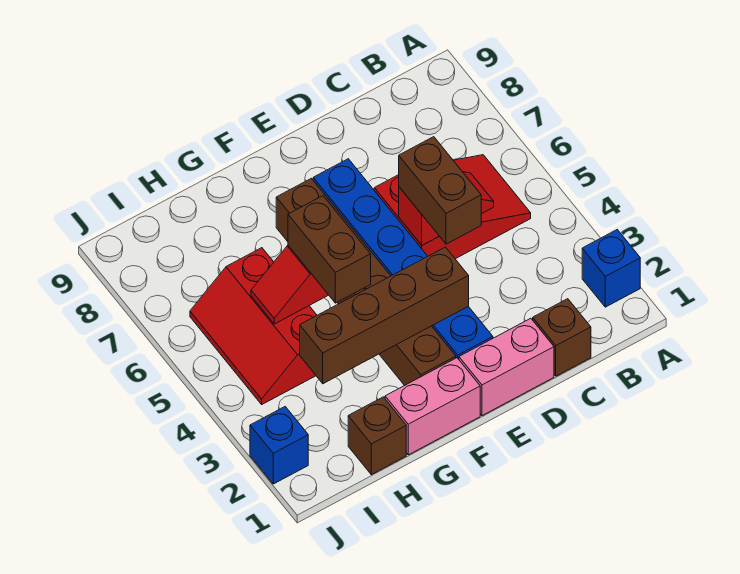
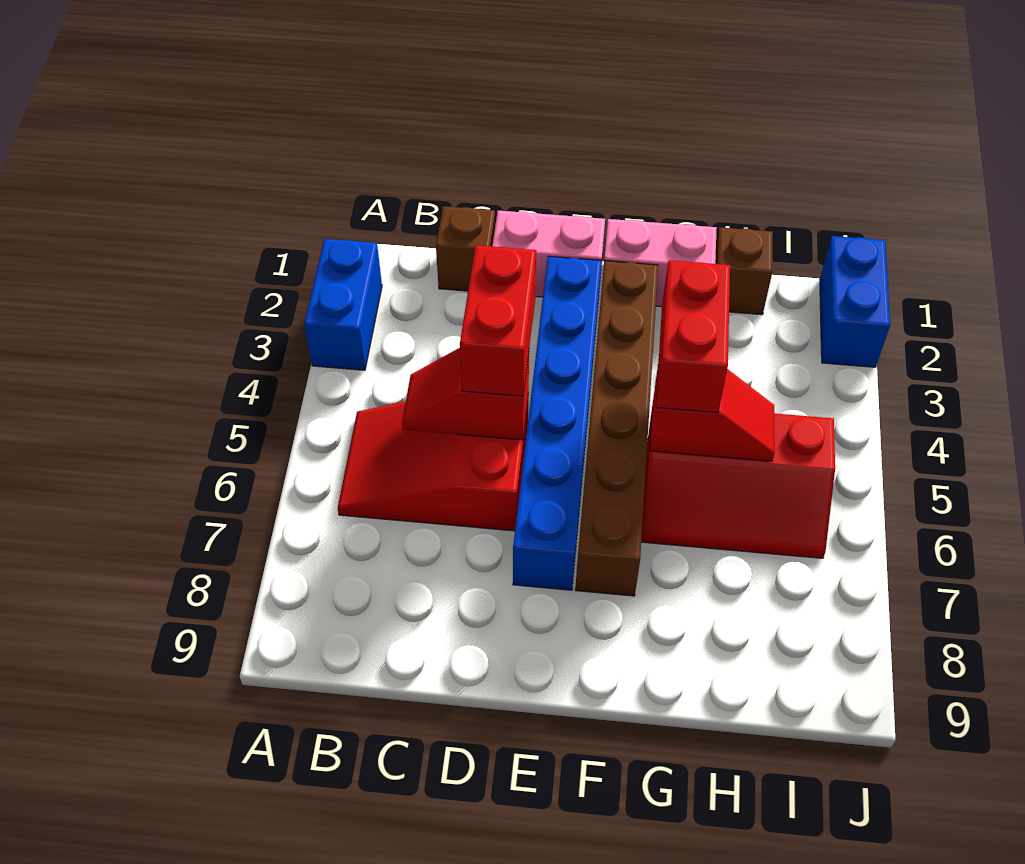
blue brick A2 level 1 -> blue brick A2:A3 level 1
brown brick D4:D5 level 3 -> red brick D4:D5 level 3
brown brick E3:H3 level 2 -> none
brown brick G4:G5 level 3 -> red brick G4:G5 level 3
red slope H4:I6 level 1 top H -> red slope G5:I6 level 1 top 5
blue brick J2 level 1 -> blue brick J1:J2 level 1

